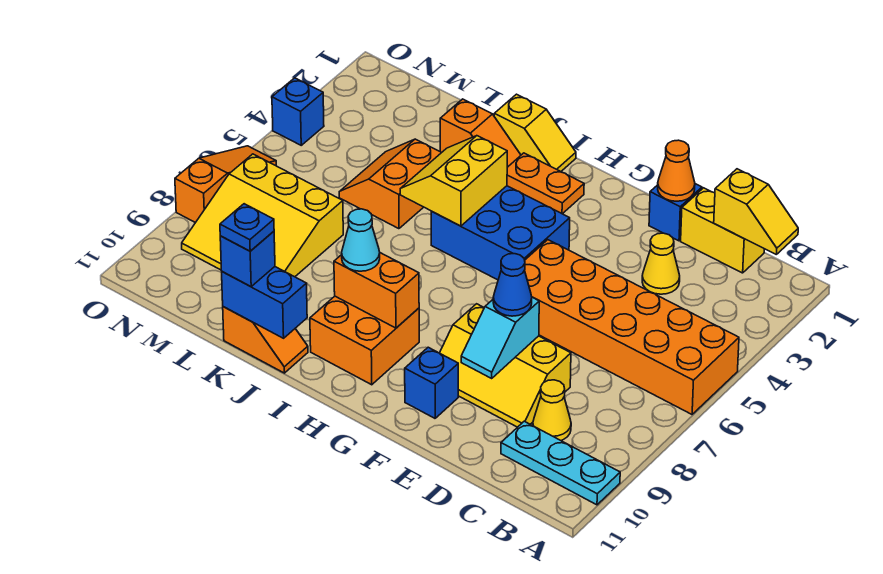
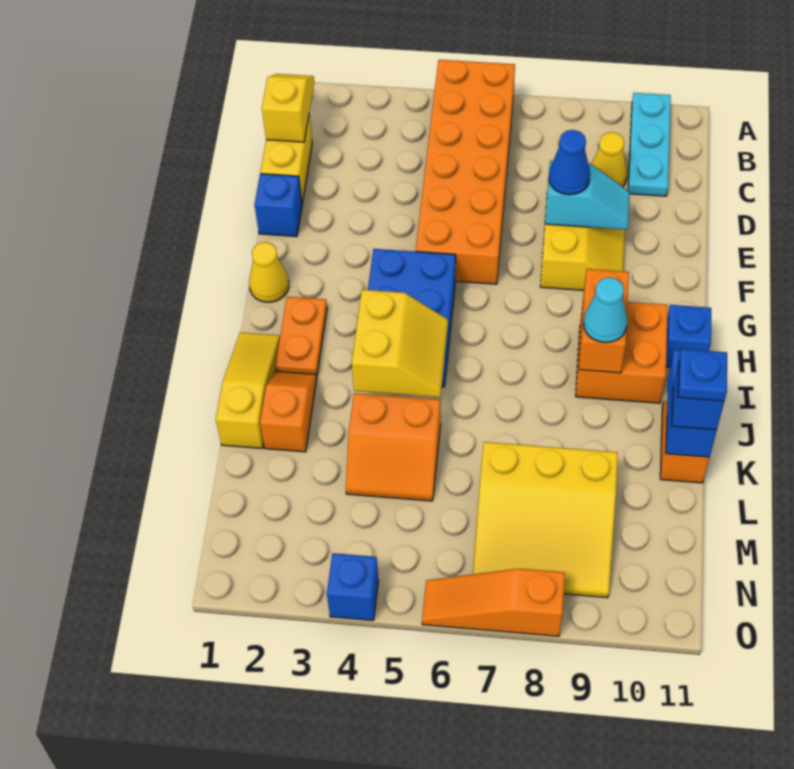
yellow cone D3 level 1 -> yellow cone G1 level 1
orange cone E1 level 2 -> none
blue brick F10 level 1 -> blue brick H11 level 1
yellow slope I1:J1 level 1 top J -> yellow slope I1:K1 level 1 top K
yellow slope I4:J5 level 2 top I -> yellow slope I4:J5 level 2 top 4
yellow slope L7:N9 level 1 top 7 -> yellow slope L7:N9 level 1 top L

